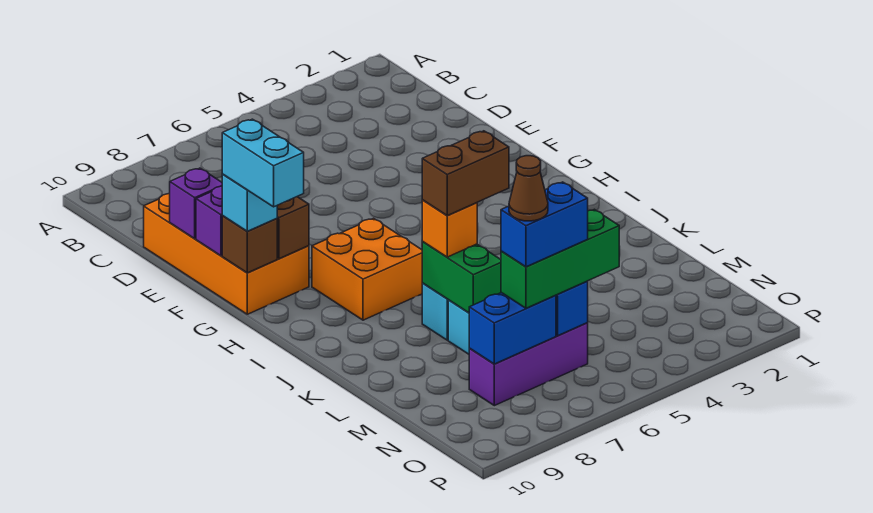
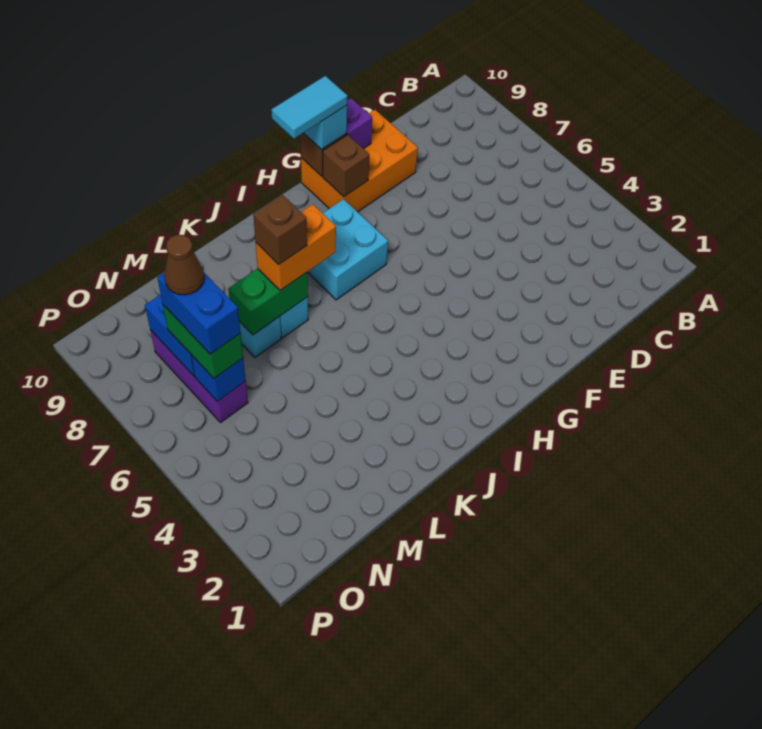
orange brick D9:G10 level 1 -> orange brick E9:G10 level 1
purple brick E10 level 2 -> none
cyan brick G10:H10 level 4 -> cyan tile G10:H10 level 4
orange brick H7:I8 level 1 -> cyan brick H7:I8 level 1
brown brick K6:K7 level 4 -> brown brick K7 level 4
orange brick K7 level 3 -> orange brick J7:K7 level 3
green brick N5:N7 level 3 -> green brick N6:N7 level 3

